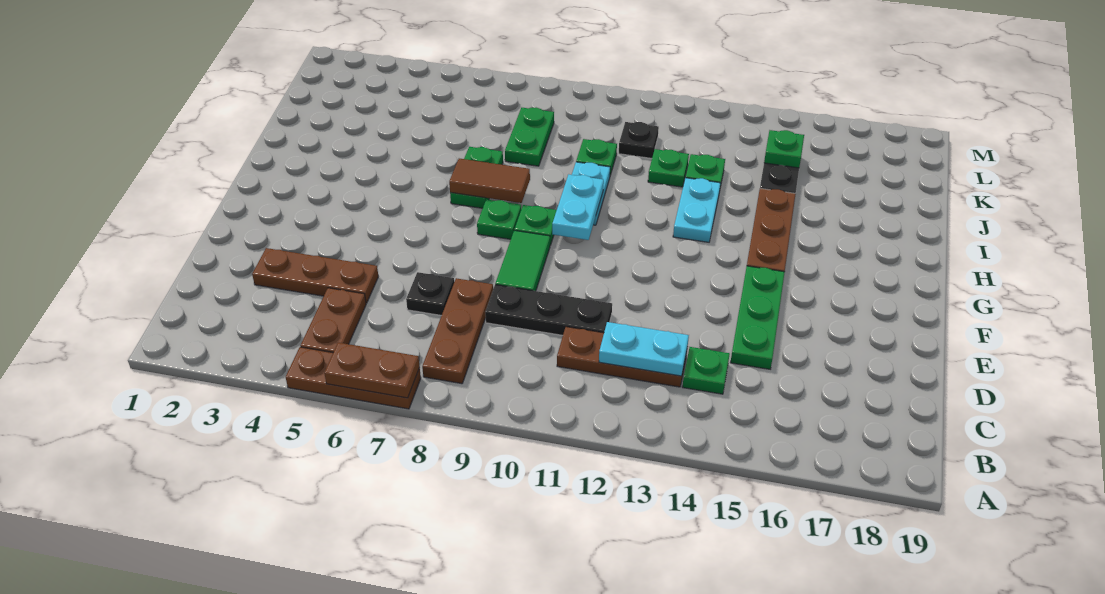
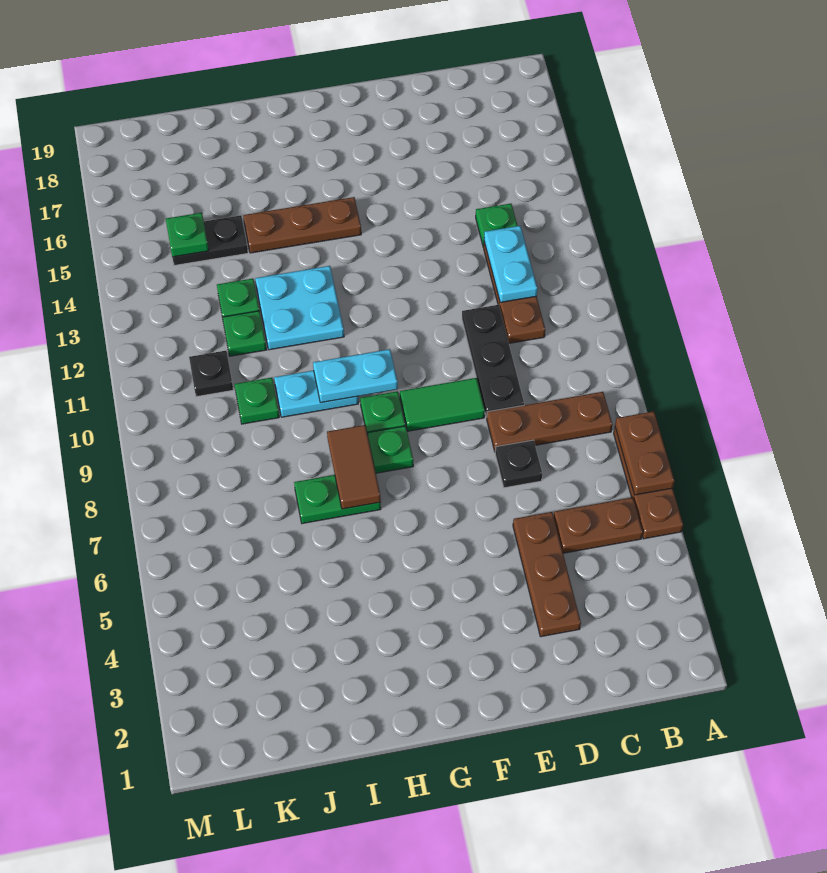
green plate D15:F15 level 1 -> none
cyan plate H13:I13 level 1 -> cyan plate H12:I13 level 1
green plate J8:K8 level 1 -> none

